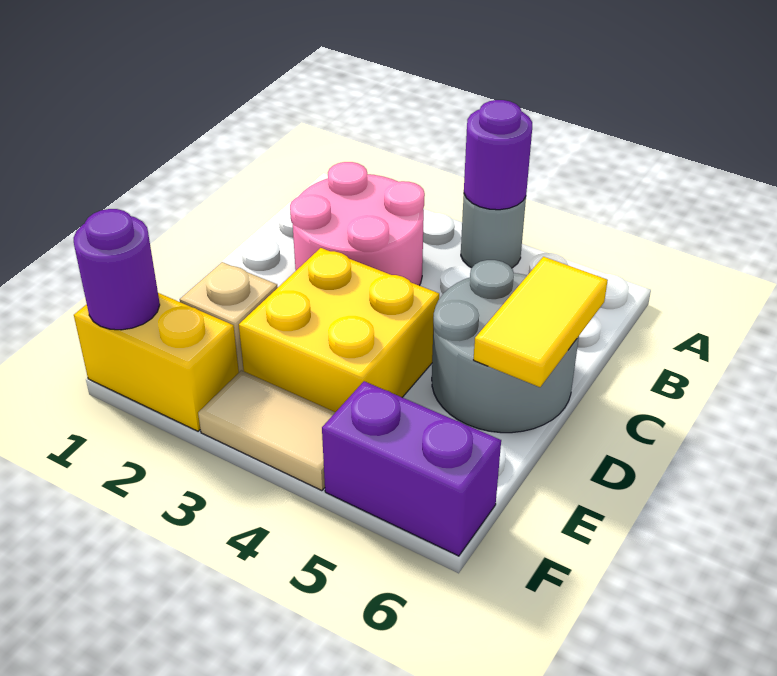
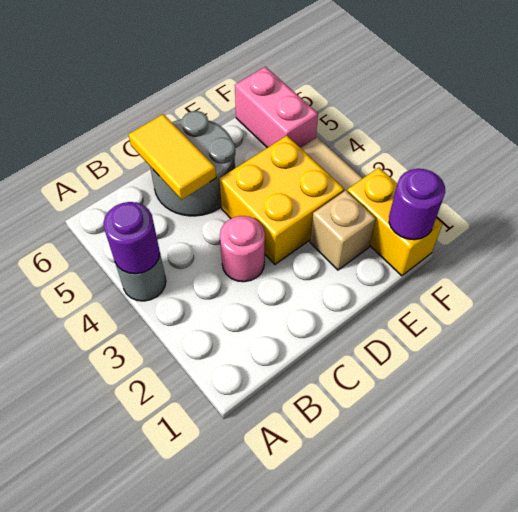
pink round brick B2:C3 level 1 -> pink round brick C3 level 1
yellow tile C6:D6 level 2 -> yellow tile C5:C6 level 2
purple brick F5:F6 level 1 -> pink brick F5:F6 level 1

